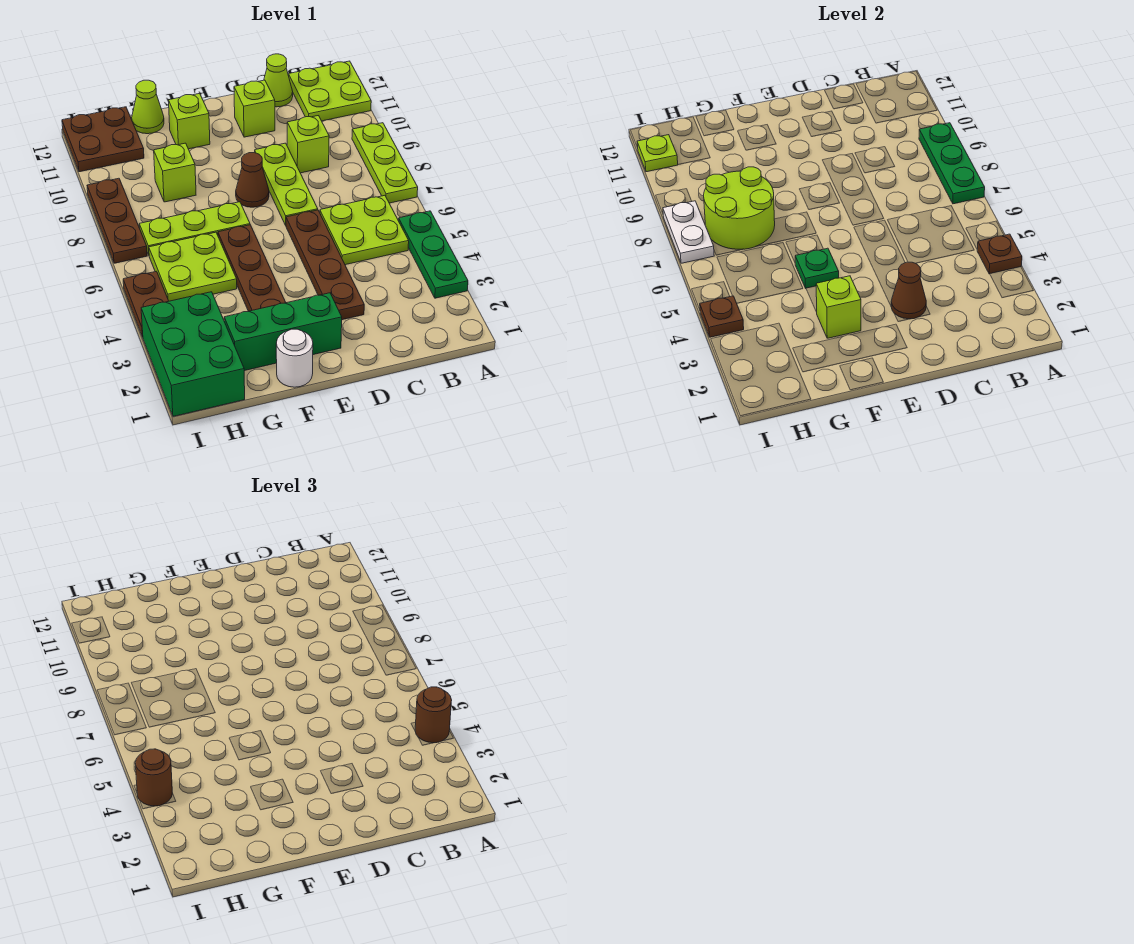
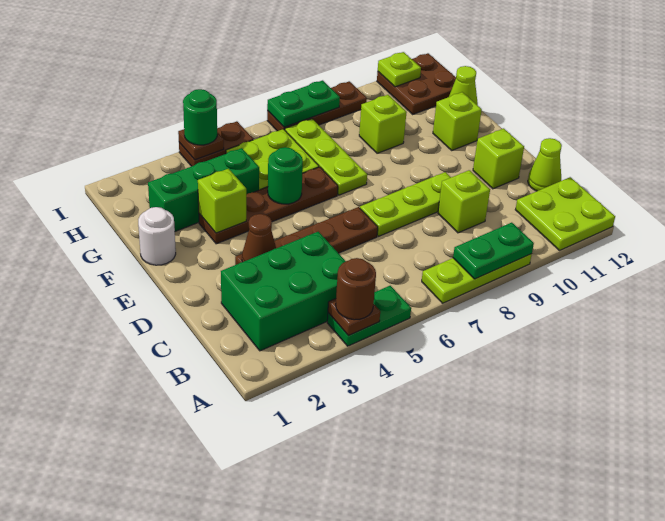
green plate A3:A5 level 1 -> green plate A4:A5 level 1
green plate A7:A9 level 2 -> green plate A8:A9 level 2
lime plate B5:C6 level 1 -> none
green brick E2:G2 level 1 -> green brick G2:G4 level 1
brown cone E8 level 1 -> none
green plate F5 level 2 -> green round brick F5 level 2
lime round brick G7:H8 level 2 -> none
green brick H1:I3 level 1 -> green brick B2:C4 level 1
brown round brick I4 level 3 -> green round brick I4 level 3
white plate I7:I8 level 2 -> green plate I7:I8 level 2

